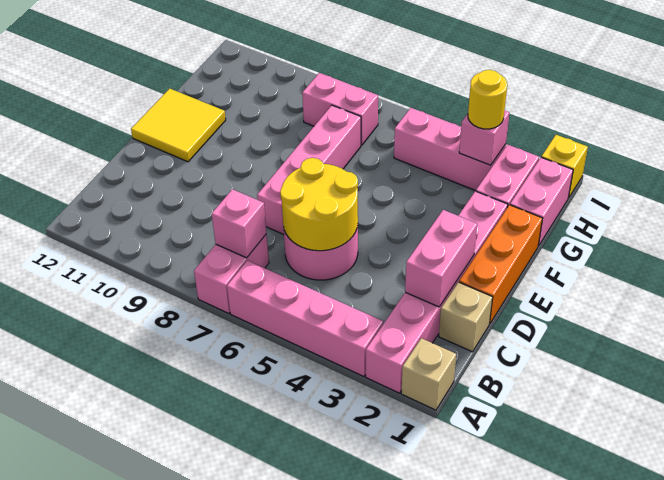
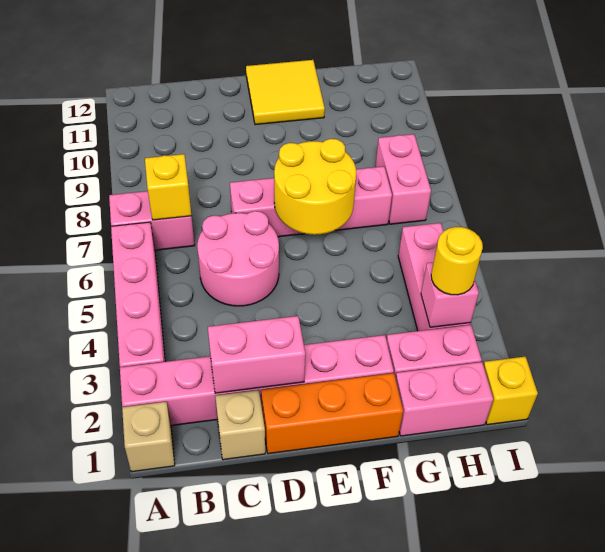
pink brick B7 level 2 -> yellow brick B7 level 2
yellow round brick C5:D6 level 2 -> yellow round brick E6:F7 level 2

